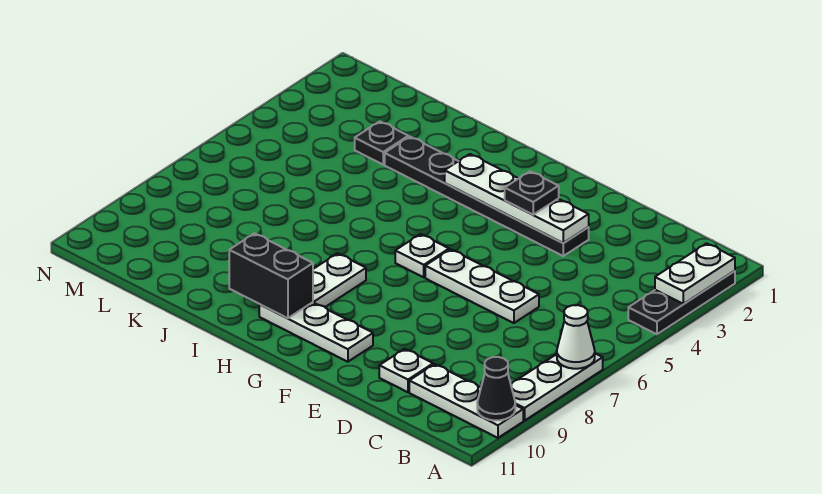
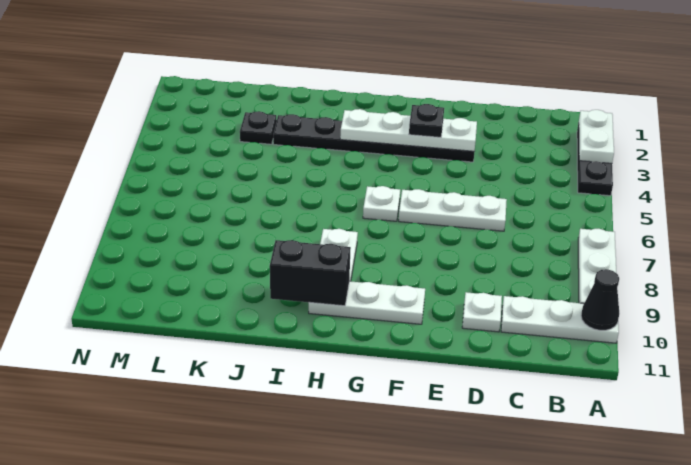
white cone A7 level 2 -> none

